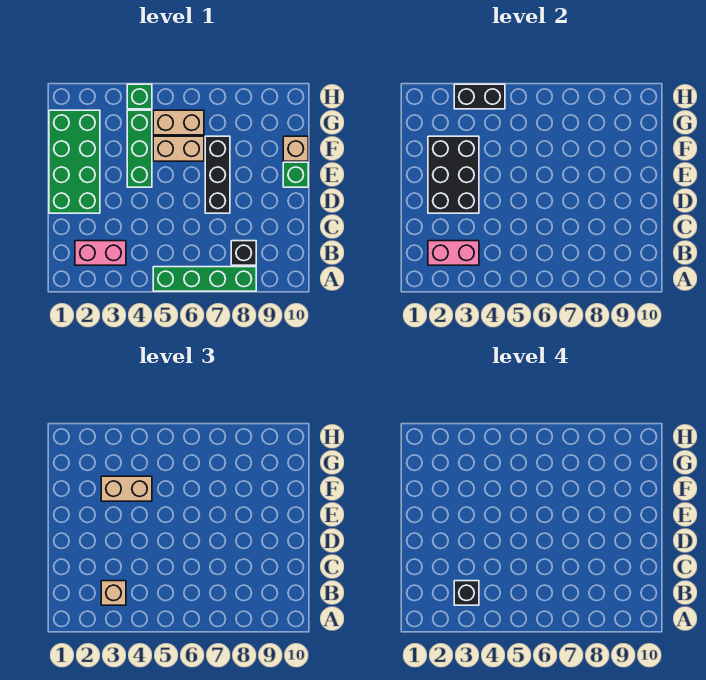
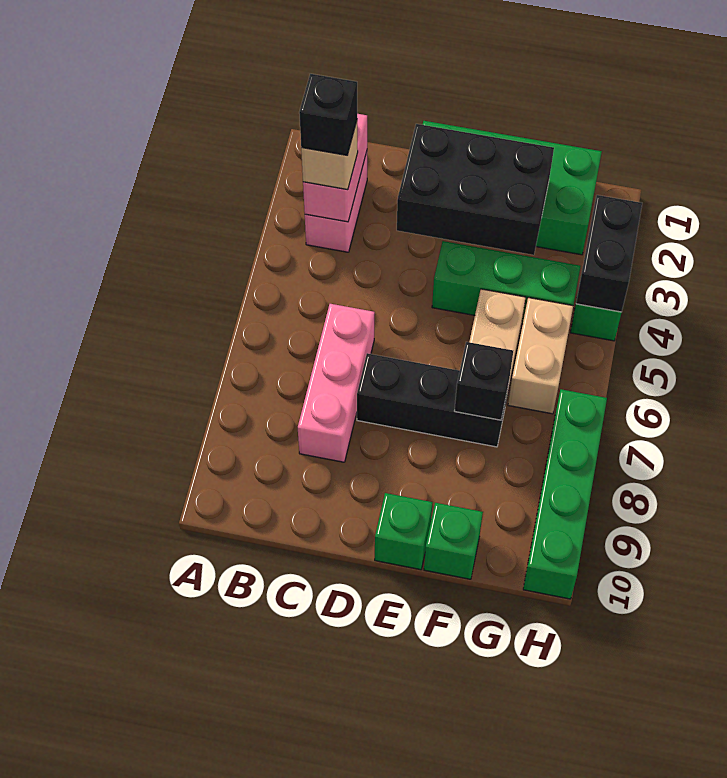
green brick A5:A8 level 1 -> green brick H7:H10 level 1
black brick B8 level 1 -> black brick F7 level 2
none -> pink brick C6:C8 level 1
tan brick F3:F4 level 3 -> none
tan brick F10 level 1 -> green brick F10 level 1

